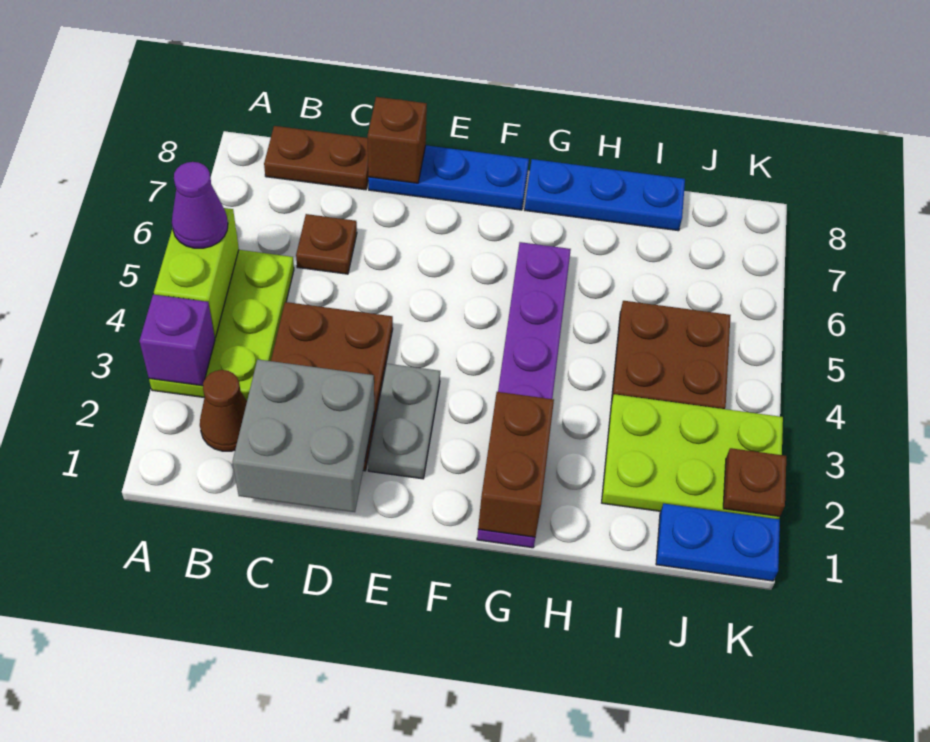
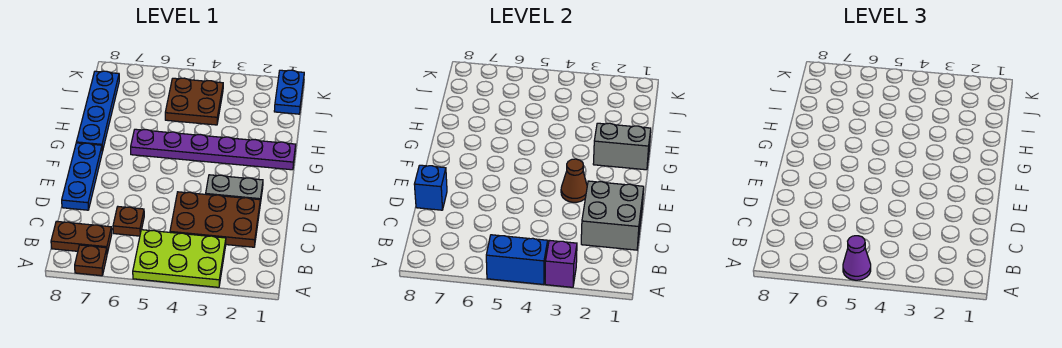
lime brick A4:A5 level 2 -> blue brick A4:A5 level 2
brown cone B2 level 1 -> brown cone E3 level 2
brown plate B8:C8 level 1 -> brown plate B7:B8 level 1
brown brick D8 level 2 -> blue brick D8 level 2
brown brick G1:G2 level 2 -> grey brick G1:G2 level 2
blue plate G8:I8 level 1 -> blue plate G8:J8 level 1
lime plate I2:K3 level 1 -> none
brown plate K2 level 2 -> brown plate A7 level 1

